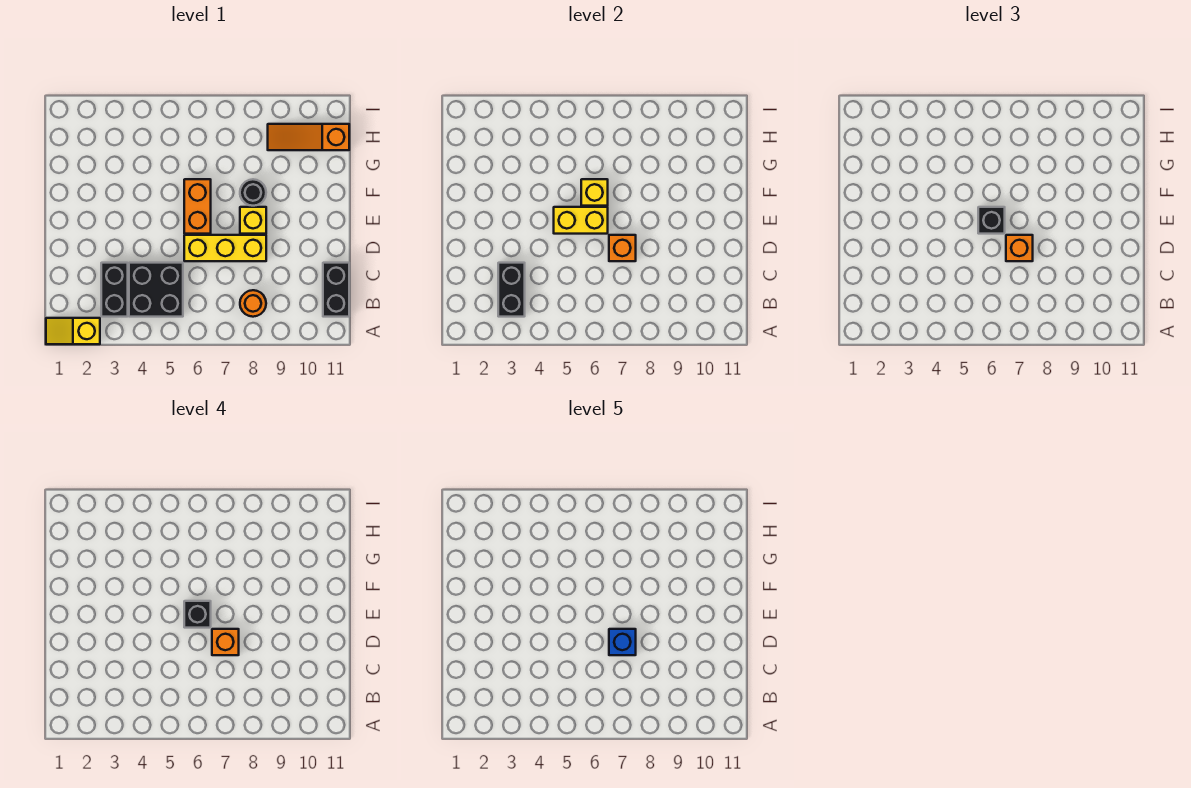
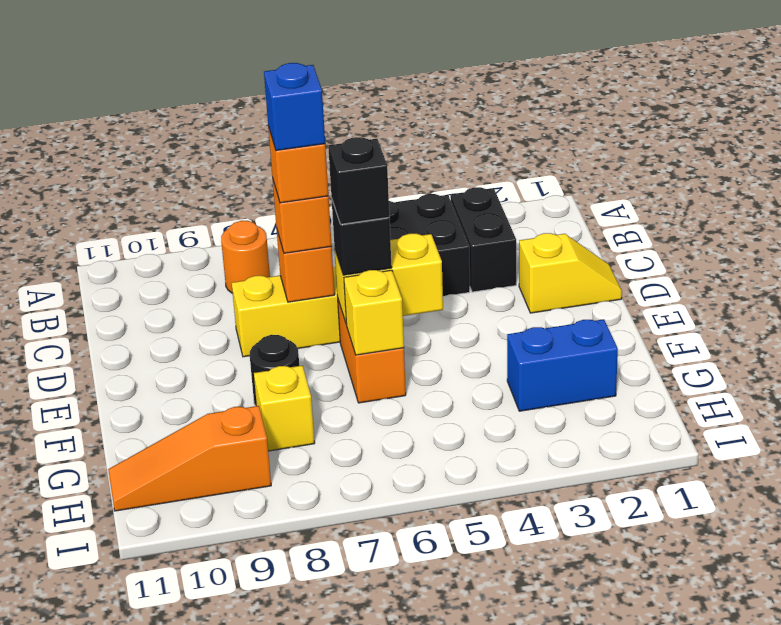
yellow slope A1:A2 level 1 top 2 -> yellow slope D1:D2 level 1 top 2
black brick B3:C3 level 2 -> none
black brick B11:C11 level 1 -> none
yellow brick E8 level 1 -> yellow brick G8 level 1
none -> blue brick G2:G3 level 1
orange slope H9:H11 level 1 top 11 -> orange slope H9:H11 level 1 top 9

